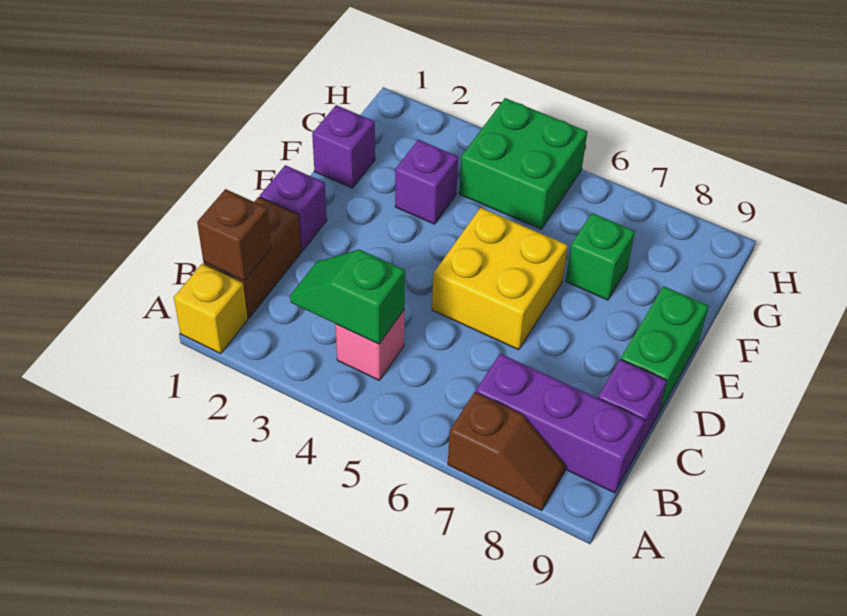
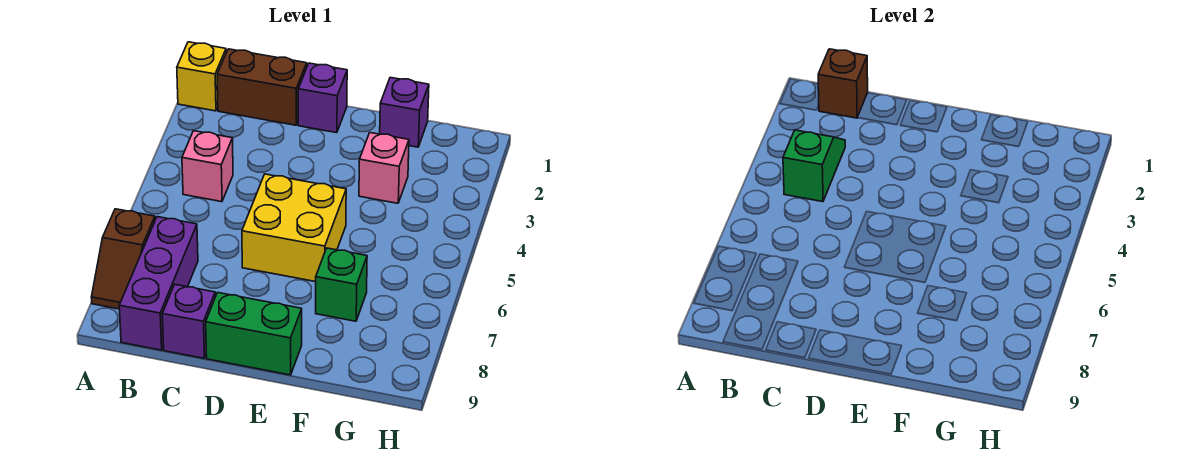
purple brick F3 level 1 -> pink brick F3 level 1
green brick G4:H5 level 1 -> none

